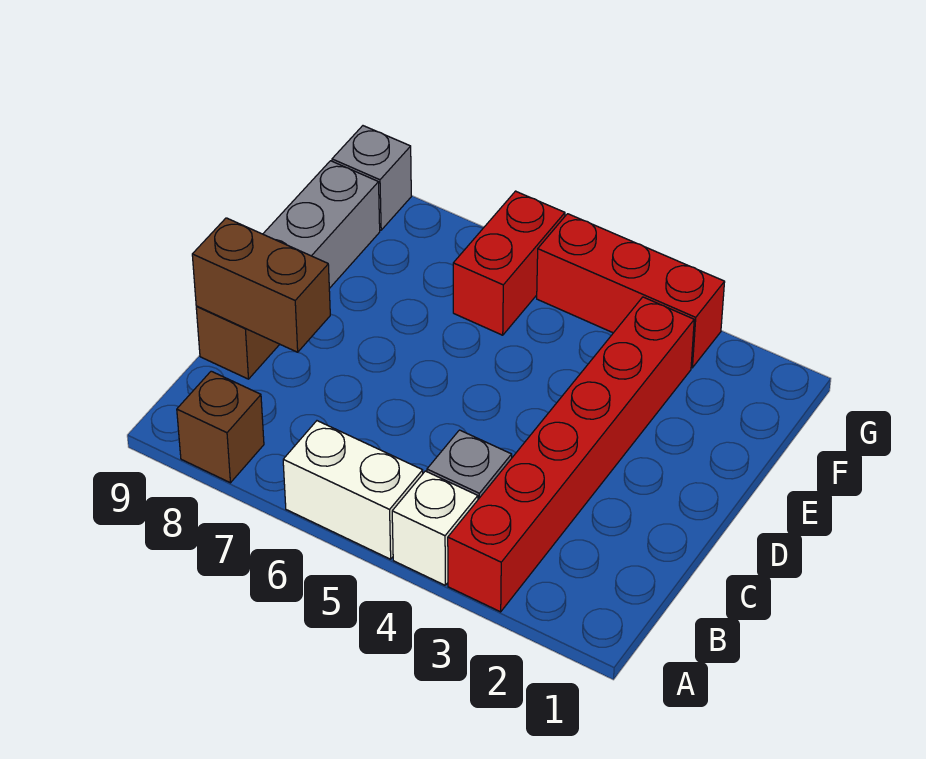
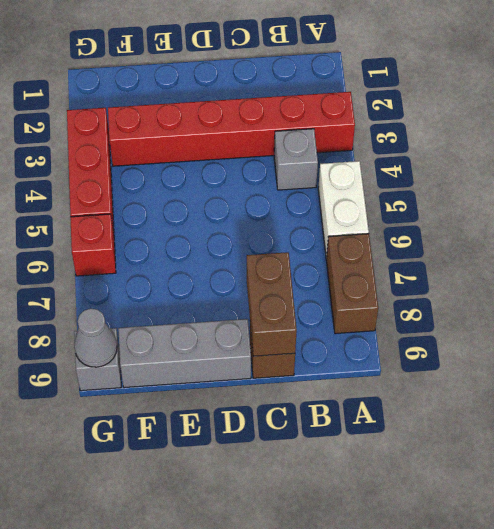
white brick A4 level 1 -> none
brown brick A8 level 1 -> brown brick A7:A8 level 1
red brick F6:G6 level 1 -> red brick G6 level 1
none -> grey cone G9 level 2

